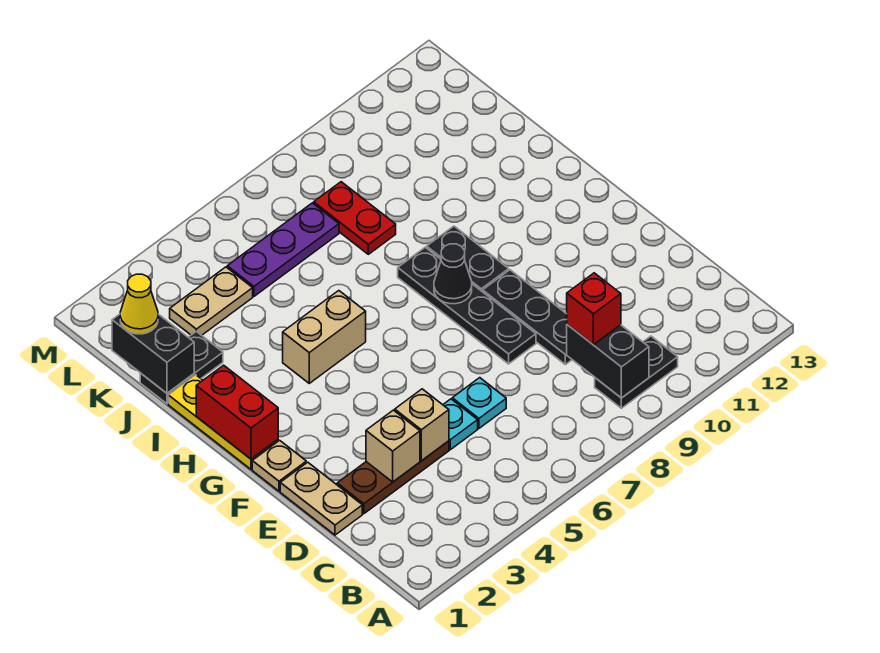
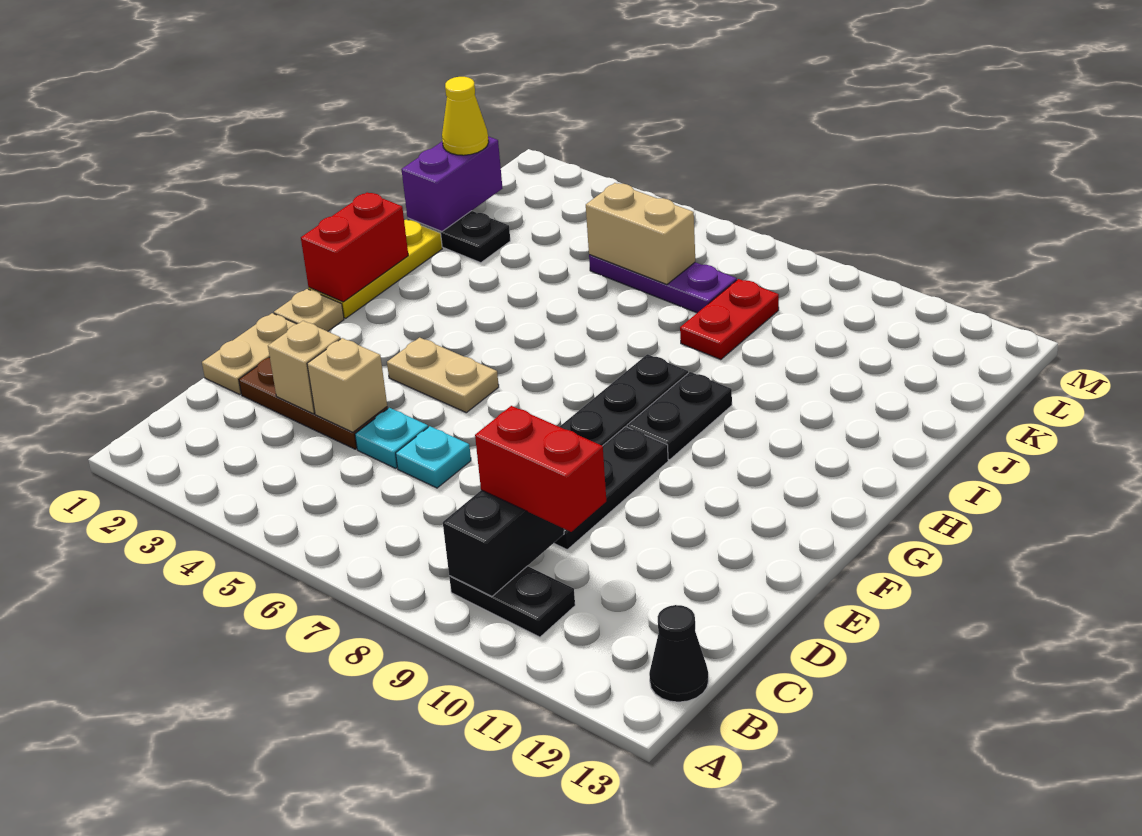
red brick C9 level 3 -> red brick C9:C10 level 3
black cone G8 level 2 -> black cone B13 level 1
tan brick H4:H5 level 1 -> tan brick K5:K6 level 2
black brick J1:K1 level 2 -> purple brick J1:K1 level 2
tan plate K3:K4 level 1 -> tan plate F4:F5 level 1

